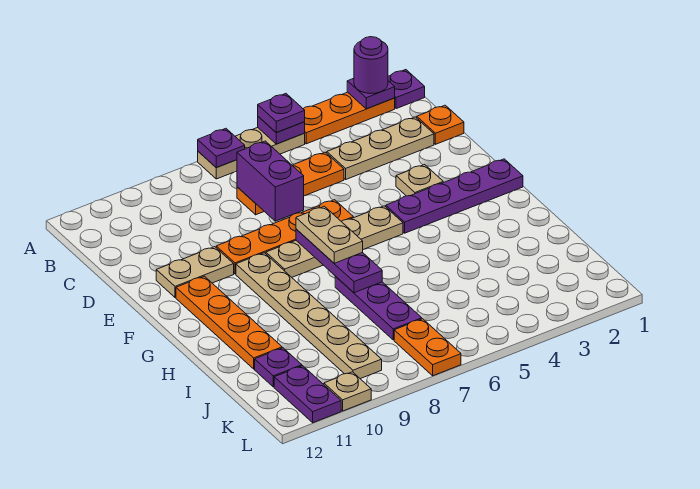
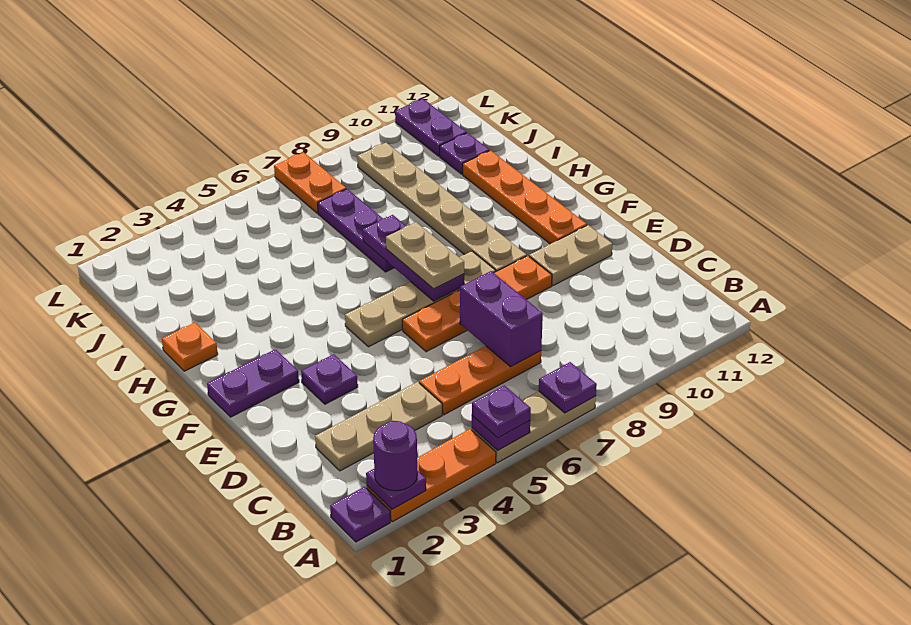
orange plate C1 level 1 -> orange plate H1 level 1
tan plate E3 level 1 -> purple plate E3 level 1
purple plate F1:F4 level 1 -> purple plate F1:F2 level 1
tan plate L10 level 1 -> none

